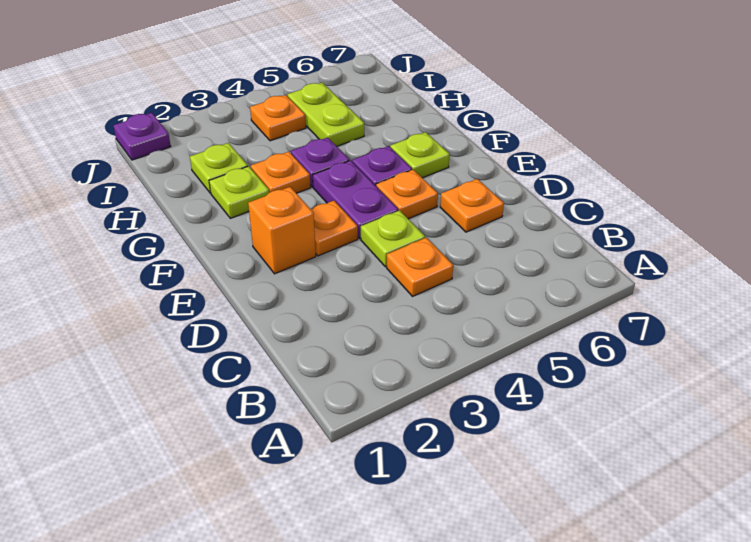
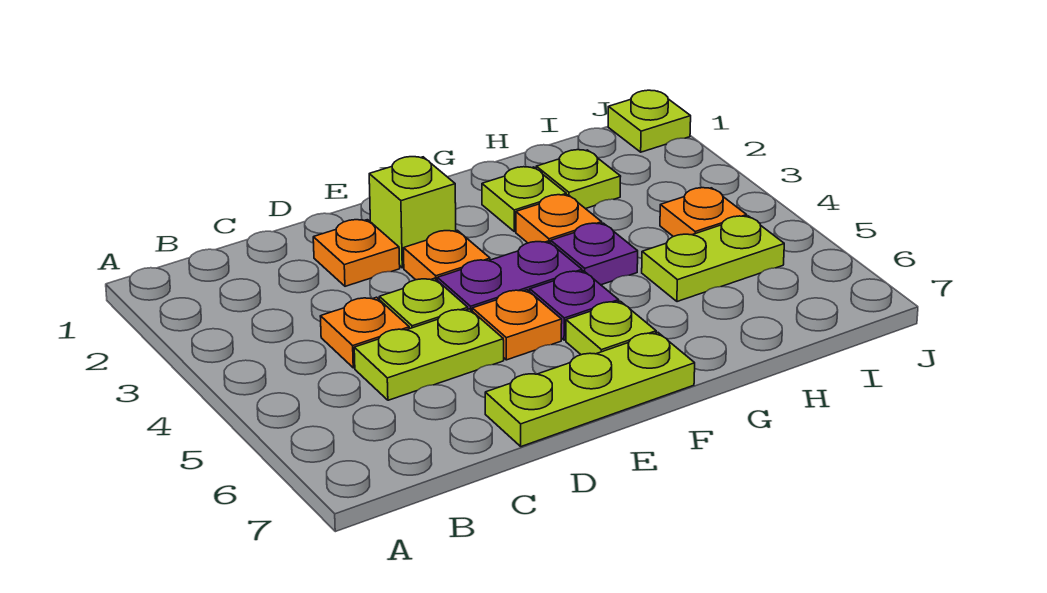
none -> lime plate C5:D5 level 1
orange plate D6 level 1 -> orange plate D2 level 1
none -> lime plate D7:F7 level 1
orange brick E2 level 1 -> lime brick E2 level 1
purple plate J1 level 1 -> lime plate J1 level 1

